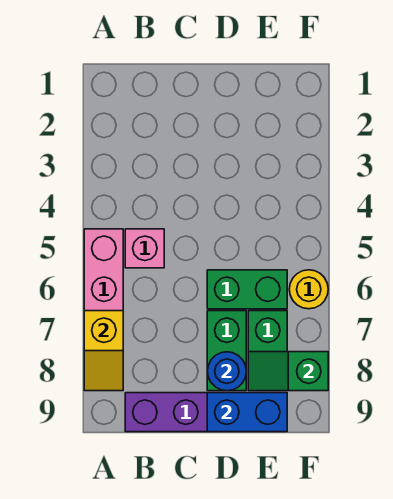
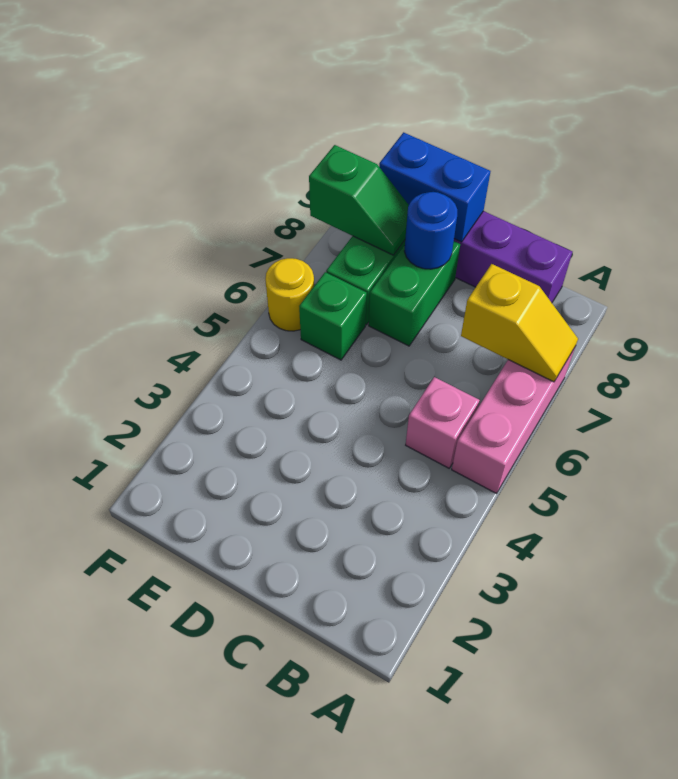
yellow slope A7:A8 level 2 top 7 -> yellow slope A7:B7 level 2 top B
green brick D6:E6 level 1 -> green brick E6 level 1

